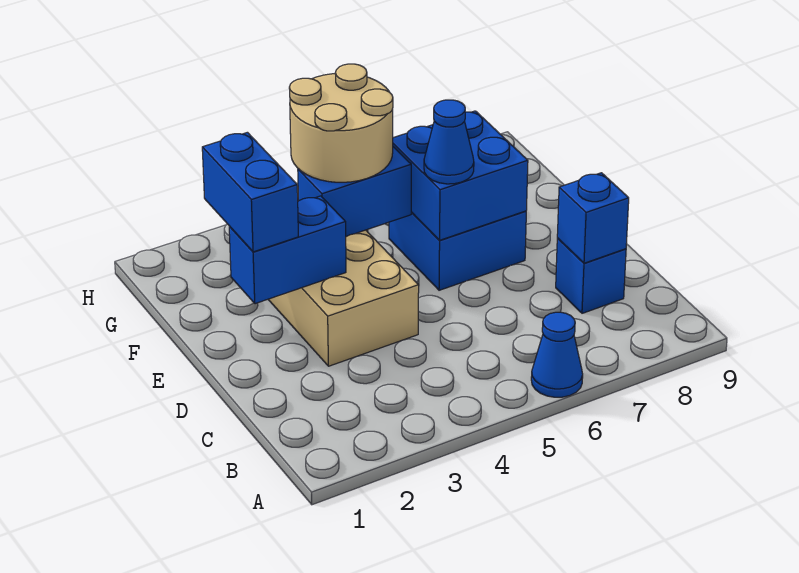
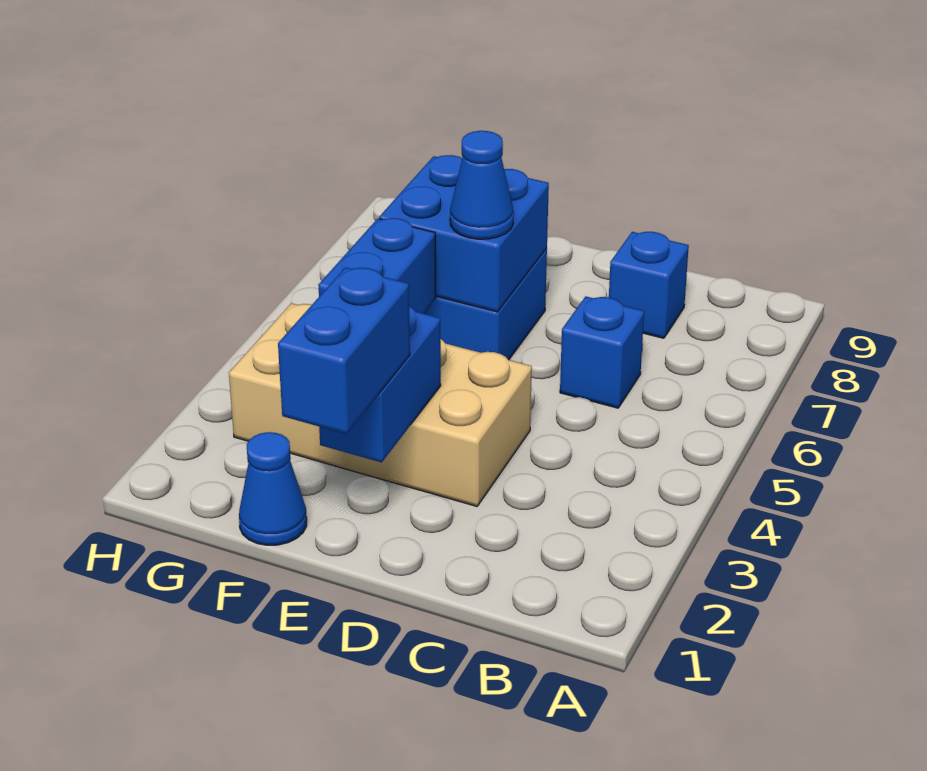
blue cone A6 level 1 -> blue cone F1 level 1
blue brick C8 level 2 -> blue brick C6 level 1
blue brick E2:F2 level 3 -> blue brick E1:E2 level 3
tan round brick F4:G5 level 3 -> none

